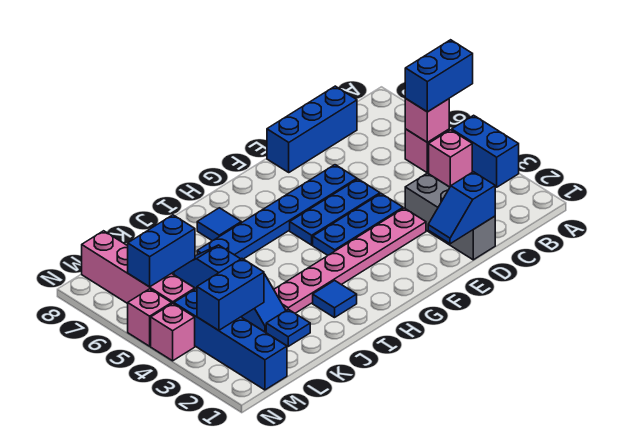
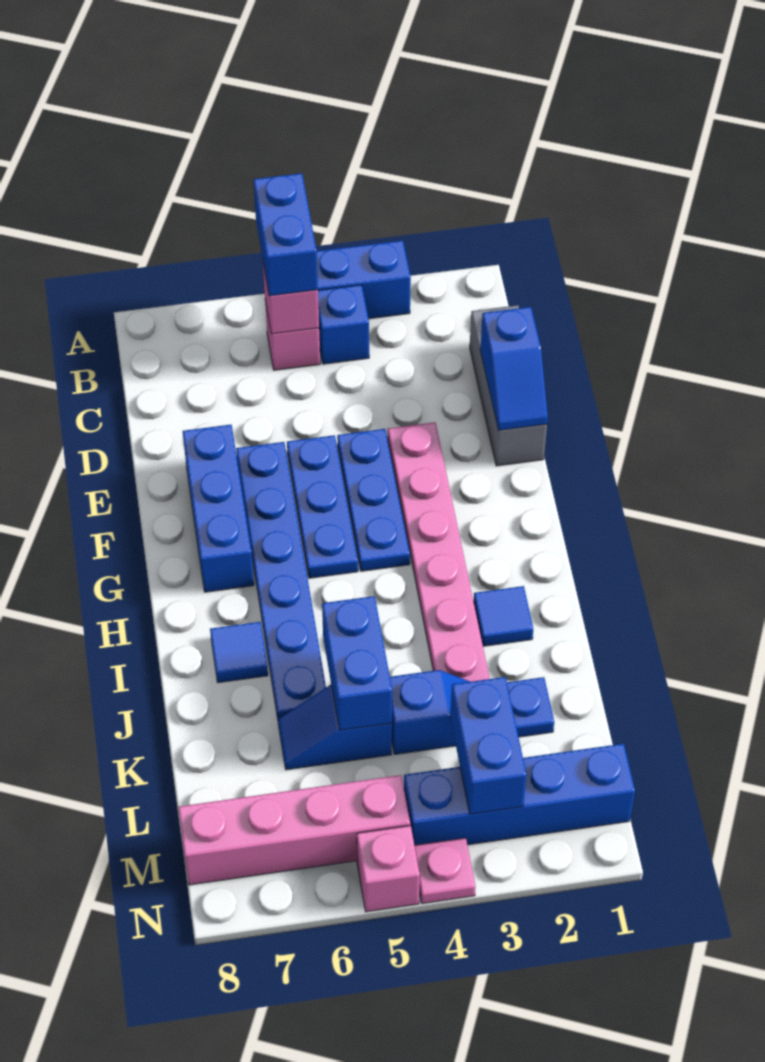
pink brick B4 level 1 -> blue brick B4 level 1
blue brick C8:E8 level 1 -> blue brick E7:G7 level 1
grey brick D1:D3 level 1 -> grey brick C1:E1 level 1
blue brick L6:M6 level 2 -> blue brick J5:K5 level 2
pink brick N4 level 1 -> pink plate N4 level 1

